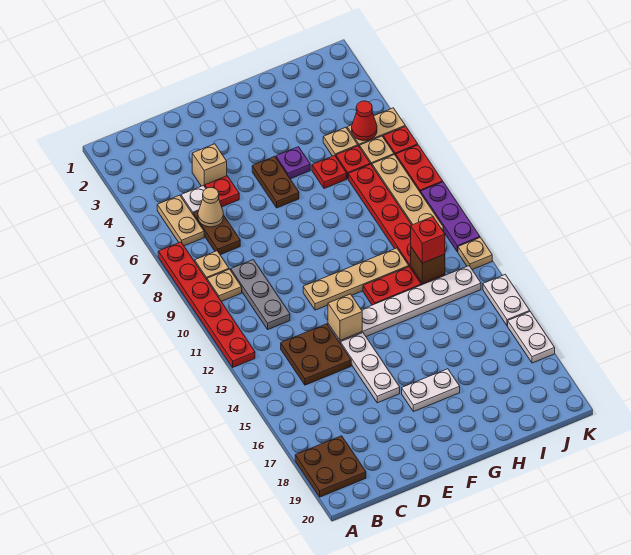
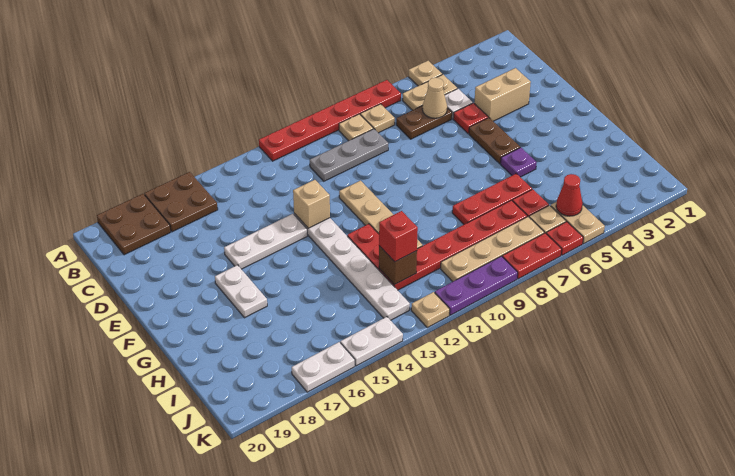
brown plate C13:D14 level 1 -> brown plate A16:B17 level 1
tan brick D4 level 1 -> tan brick D3:D4 level 1
brown plate F5:F6 level 1 -> brown plate E5:F5 level 1
red plate H6 level 1 -> red plate H6:H8 level 1
tan plate I5 level 1 -> tan plate A5 level 1

